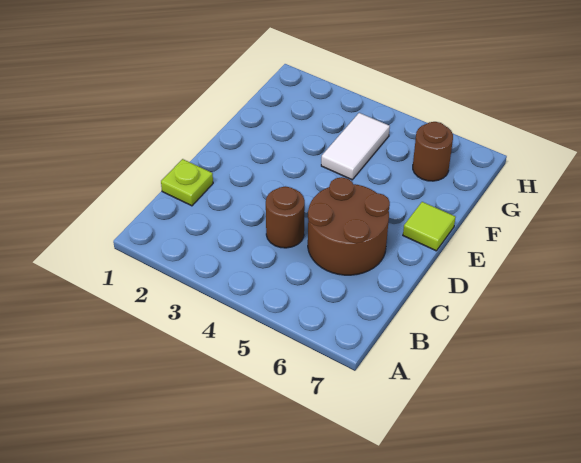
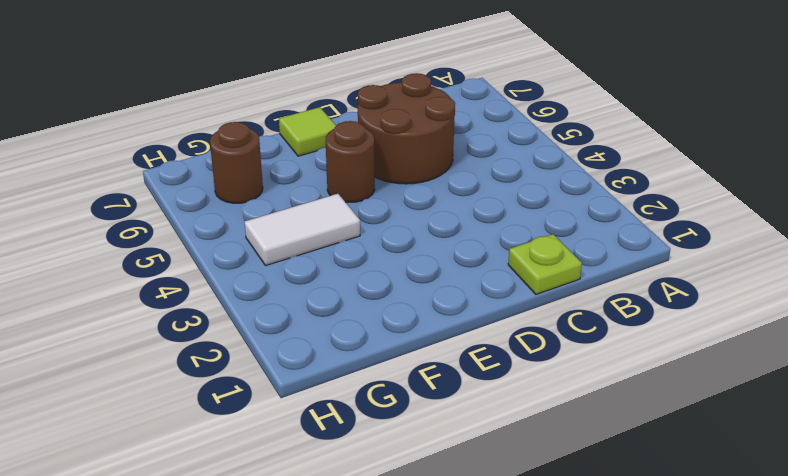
brown round brick C4 level 1 -> brown round brick E5 level 1

